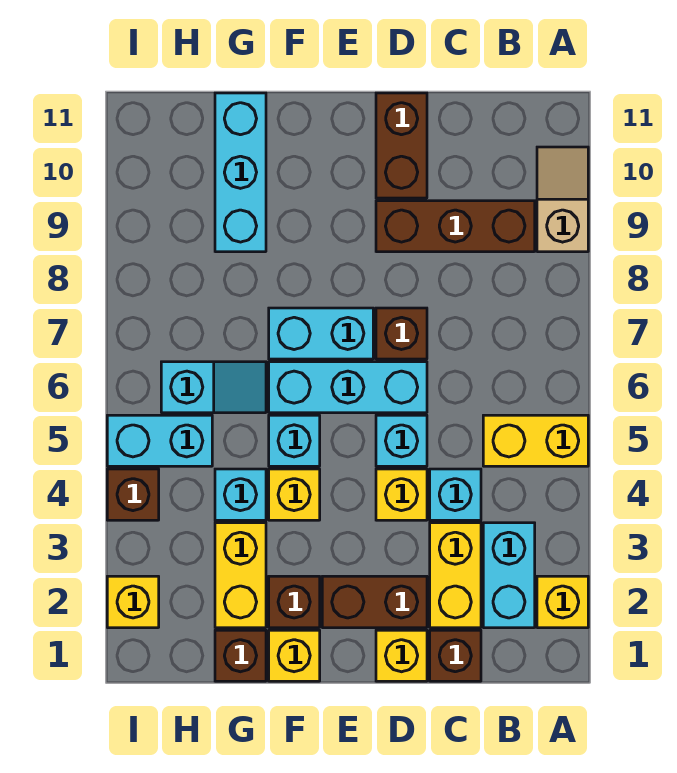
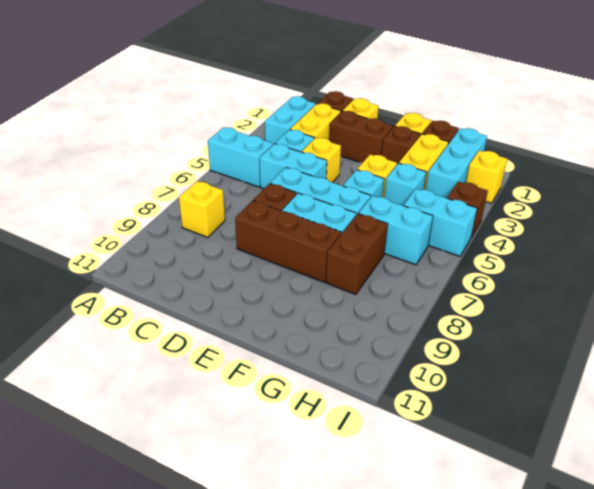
yellow brick A2 level 1 -> yellow brick B8 level 1
yellow brick A5:B5 level 1 -> cyan brick A5:B5 level 1
tan slope A9:A10 level 1 top 9 -> none
brown brick B9:D9 level 1 -> brown brick D8:F8 level 1
cyan brick D5 level 1 -> cyan brick C5:D5 level 1
brown brick D10:D11 level 1 -> brown brick G7:G8 level 1
cyan slope G6:H6 level 1 top H -> cyan brick G6:H6 level 1
cyan brick G9:G11 level 1 -> cyan brick H1:H3 level 1

